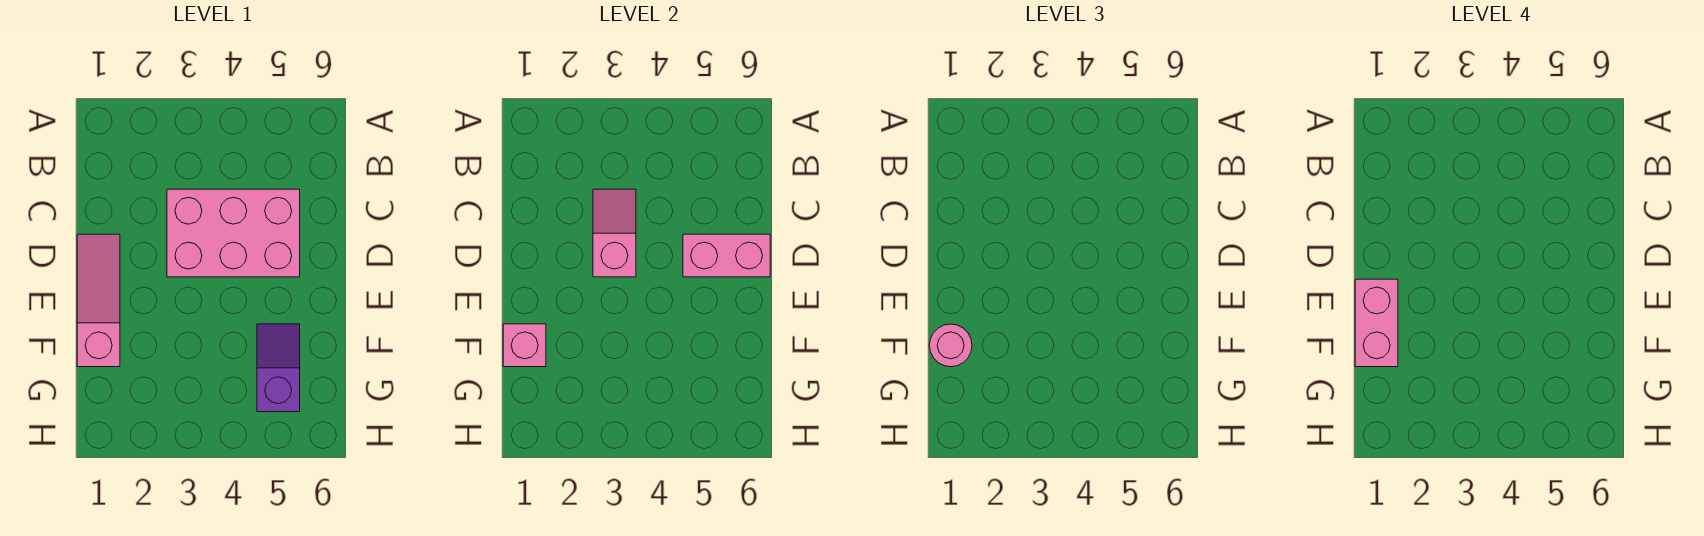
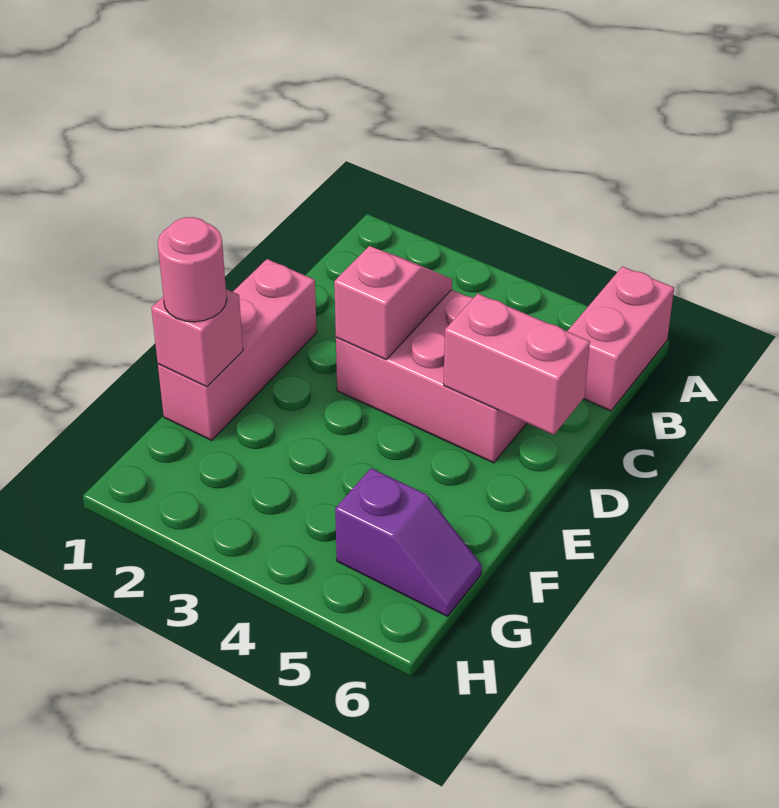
pink slope D1:F1 level 1 top F -> pink brick D1:F1 level 1
pink brick E1:F1 level 4 -> pink brick A6:B6 level 1
purple slope F5:G5 level 1 top G -> purple slope G5:G6 level 1 top 5

